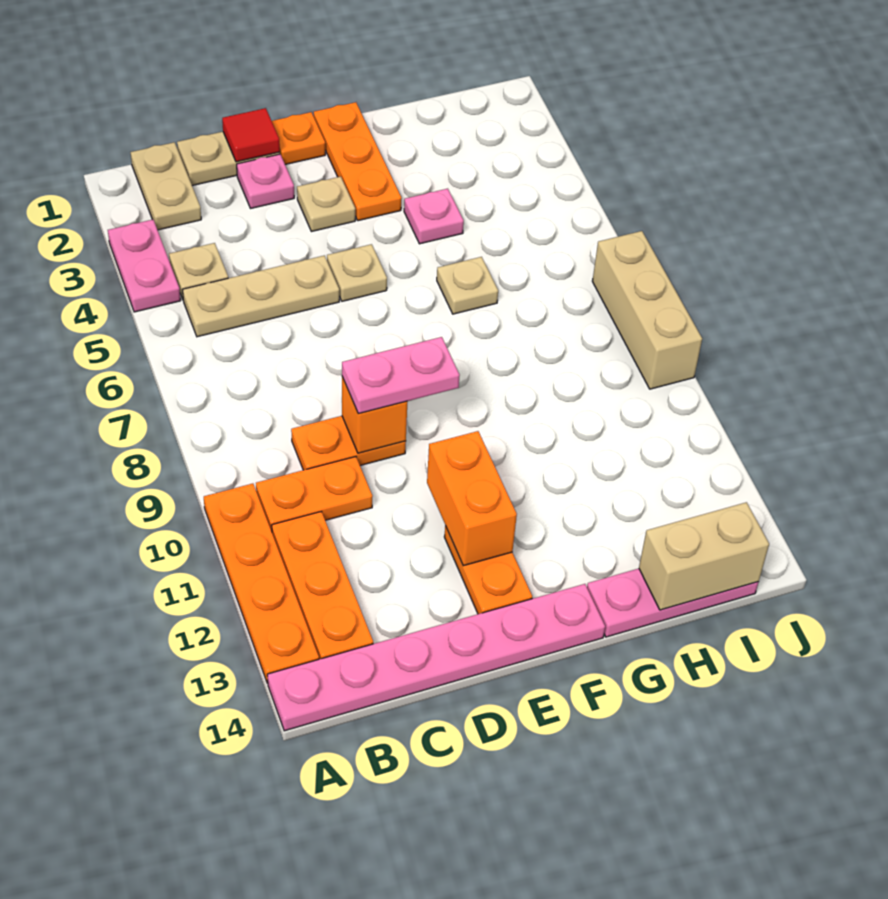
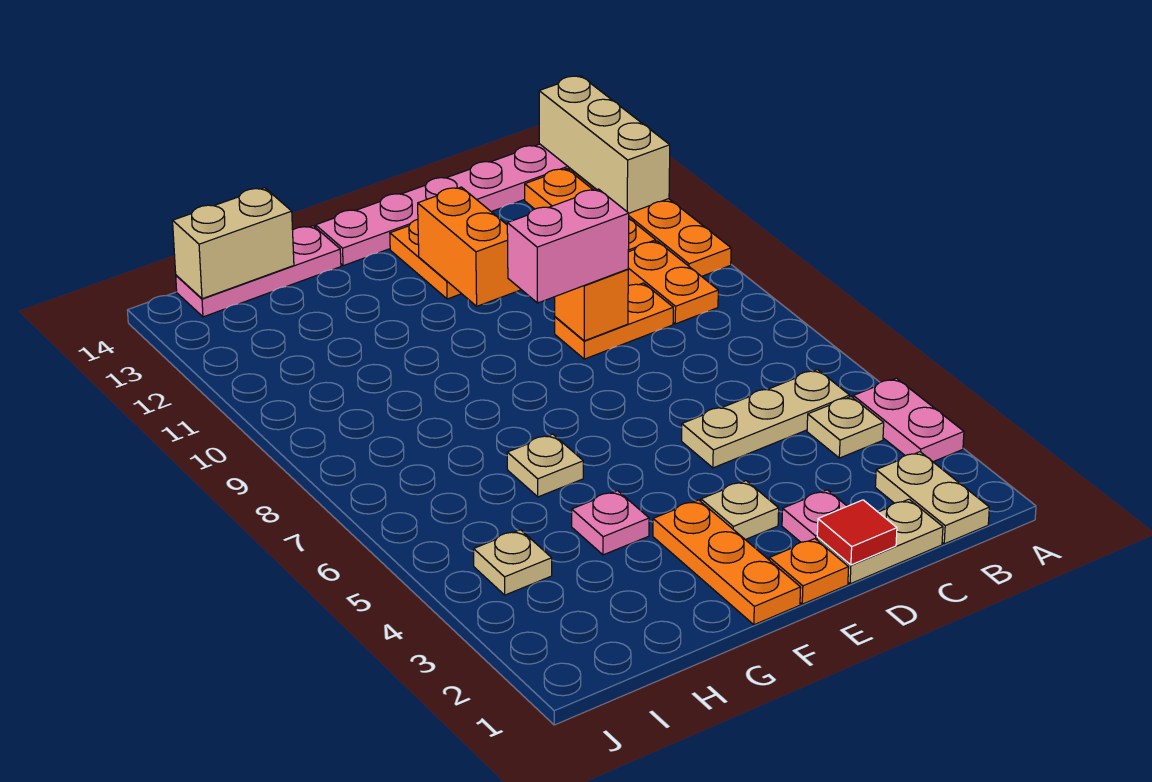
orange plate B10:C10 level 1 -> orange plate B9:B10 level 1
pink plate D9:E9 level 3 -> pink brick D9:E9 level 3
tan plate E5 level 1 -> tan plate I4 level 1
tan brick J7:J9 level 1 -> tan brick A12:A14 level 2

